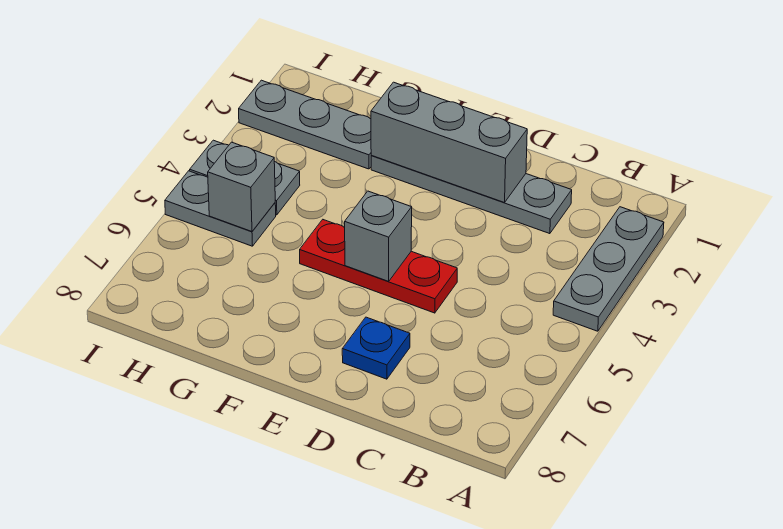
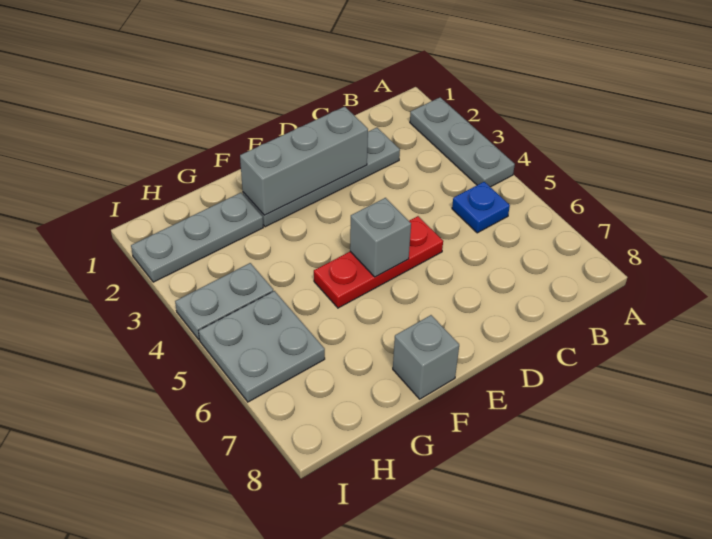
blue plate D7 level 1 -> blue plate B5 level 1
grey plate H5:I5 level 1 -> grey plate H5:I6 level 1
grey brick H5 level 2 -> grey brick F8 level 1

